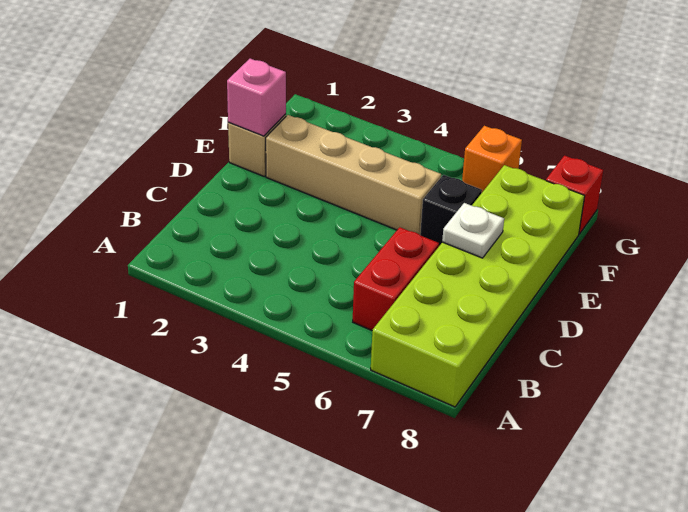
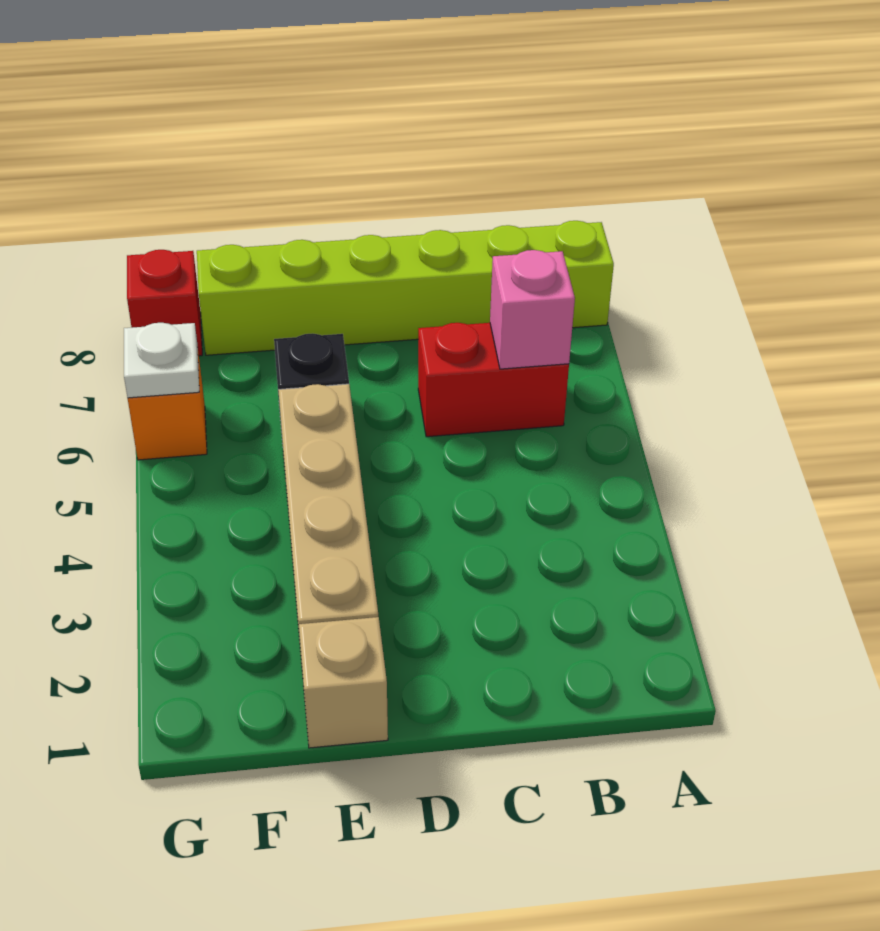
lime brick A7:F8 level 1 -> lime brick A8:F8 level 1
white plate D7 level 2 -> white plate G6 level 2
pink brick E1 level 2 -> pink brick B6 level 2

